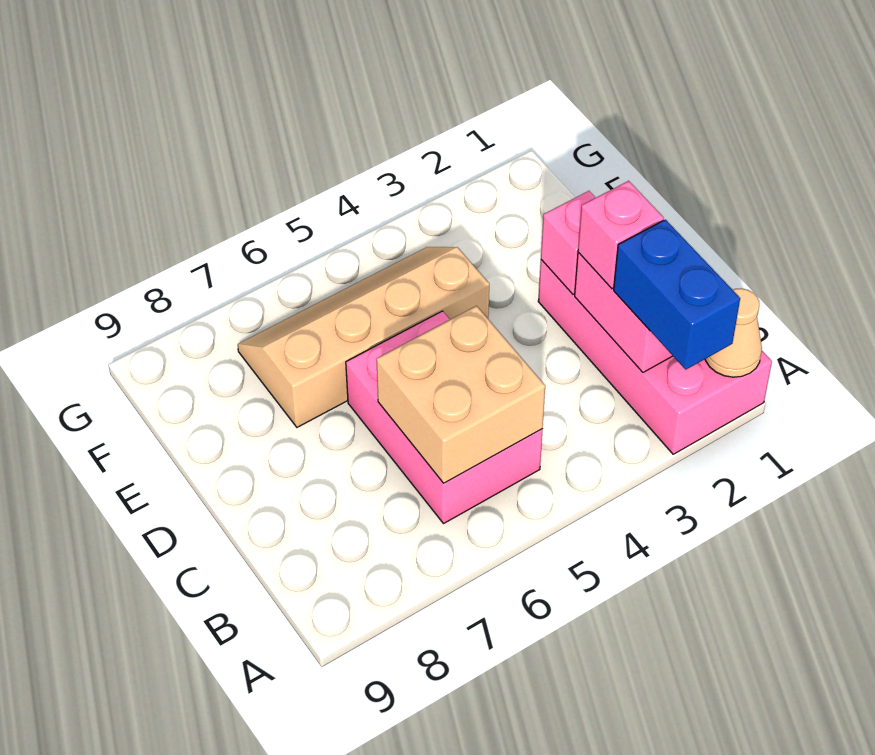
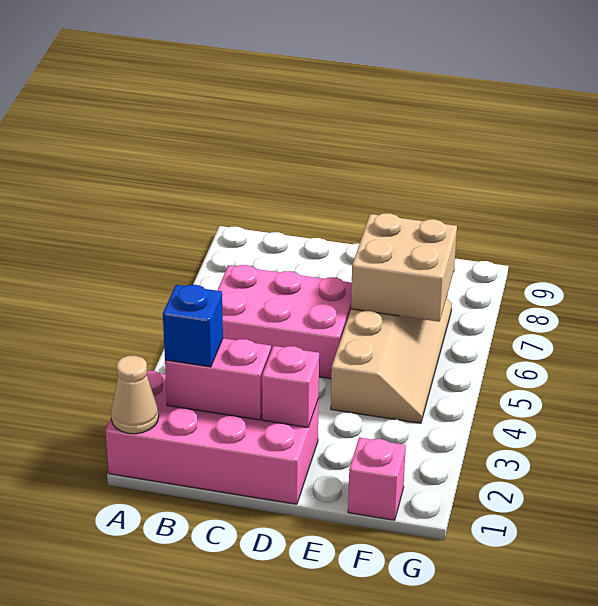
blue brick A2:B2 level 3 -> blue brick B2 level 3
tan brick B5:C6 level 2 -> tan brick E6:F7 level 2
pink brick C2 level 3 -> pink brick F1 level 1

